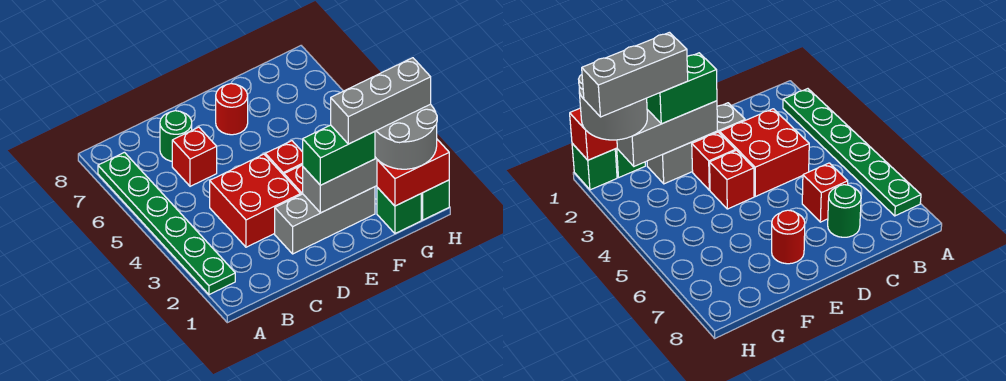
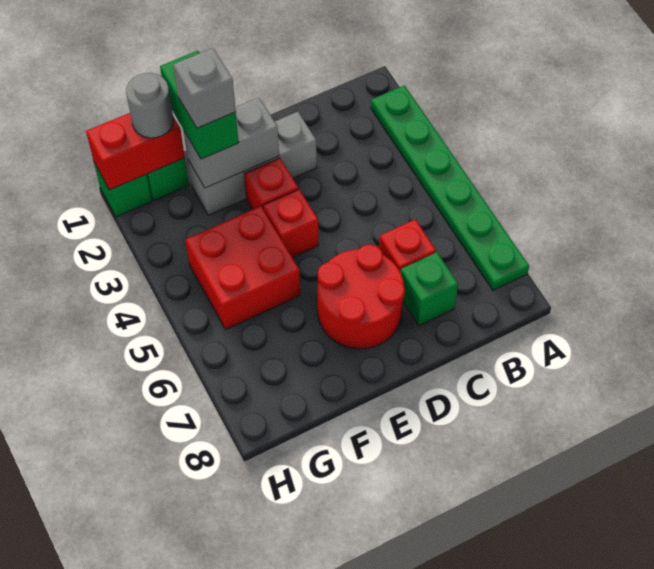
red brick C3:D4 level 1 -> red brick F4:G5 level 1
green round brick C7 level 1 -> green brick C7 level 1
grey brick E2:G2 level 2 -> grey brick E2:F2 level 2
green brick E2:F2 level 3 -> green brick F1:F2 level 3
red round brick E7 level 1 -> red round brick D6:E7 level 1
grey brick F2:H2 level 4 -> grey brick F2 level 4
grey round brick G1:H2 level 3 -> grey round brick G1 level 3

